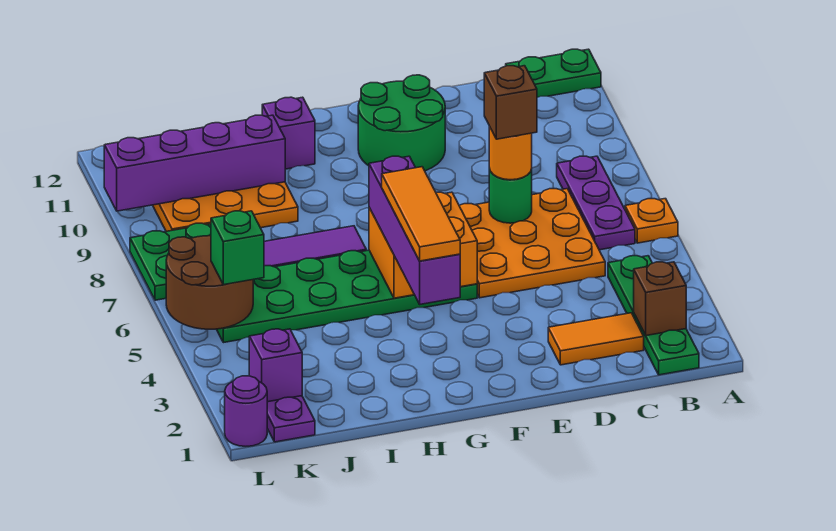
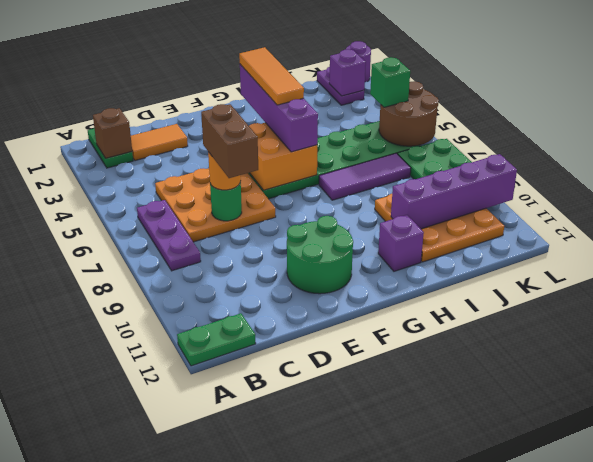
orange plate A6 level 1 -> none
green plate B1:B4 level 1 -> green plate B1:B2 level 1
brown brick D7 level 4 -> brown brick D7:D8 level 4

